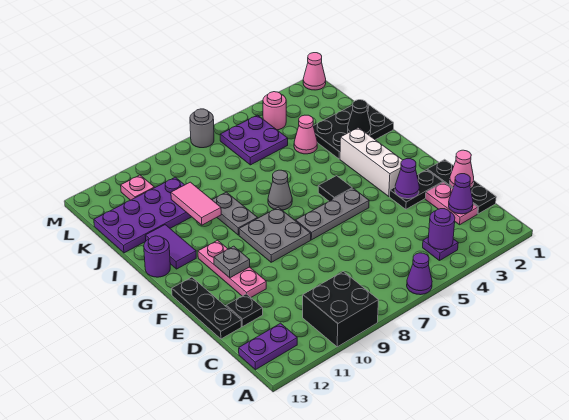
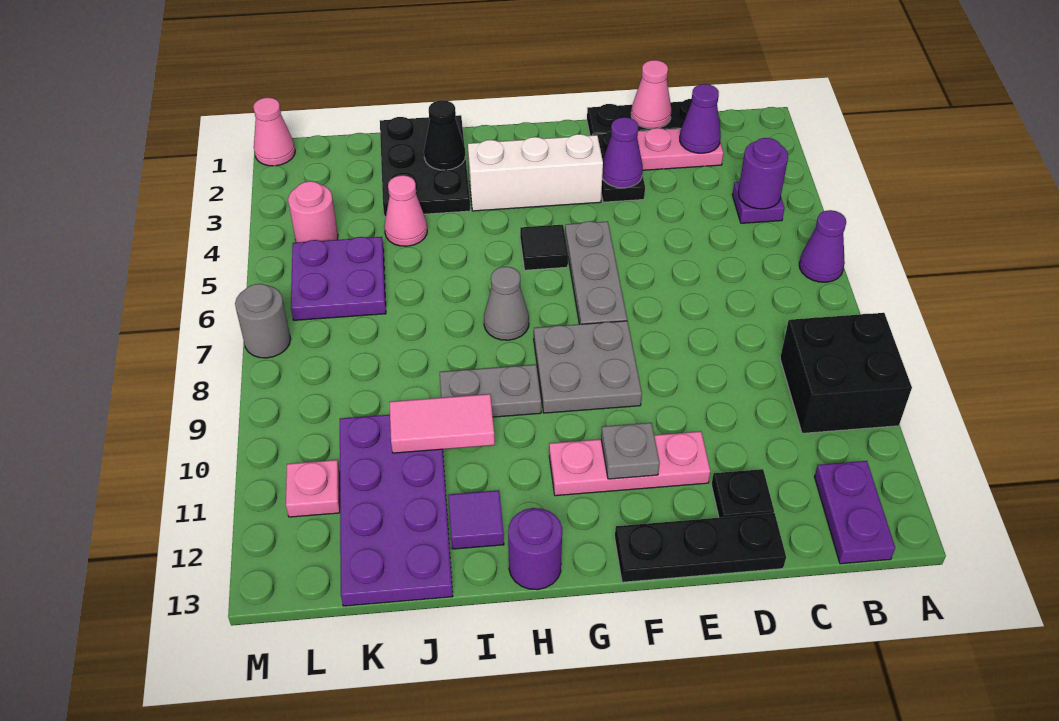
purple tile H12:I12 level 1 -> purple tile I12 level 1

